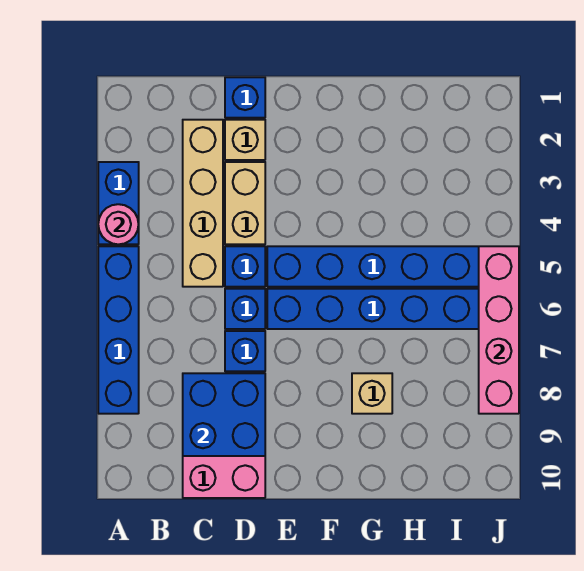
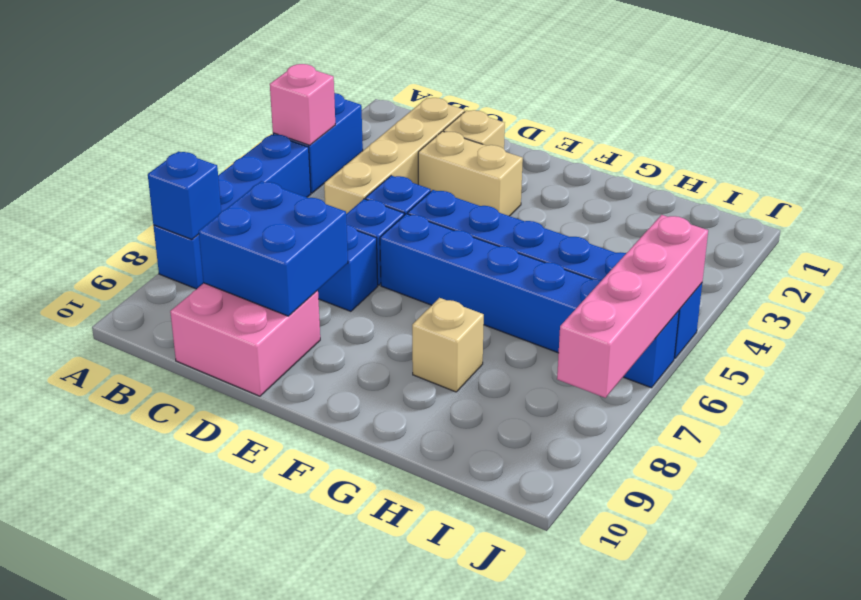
pink round brick A4 level 2 -> pink brick A4 level 2
blue brick D1 level 1 -> blue brick A8 level 2
tan brick D3:D4 level 1 -> tan brick D3:E3 level 1

